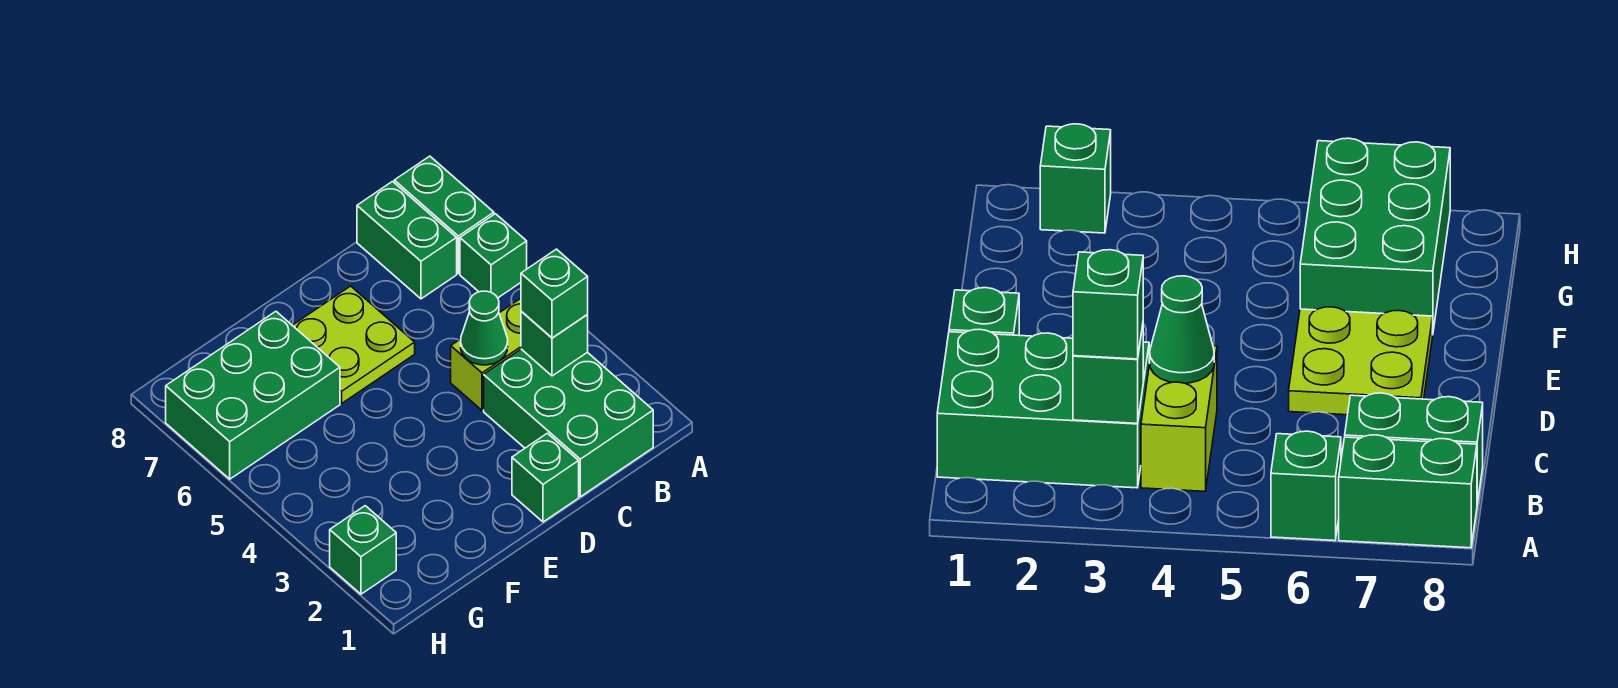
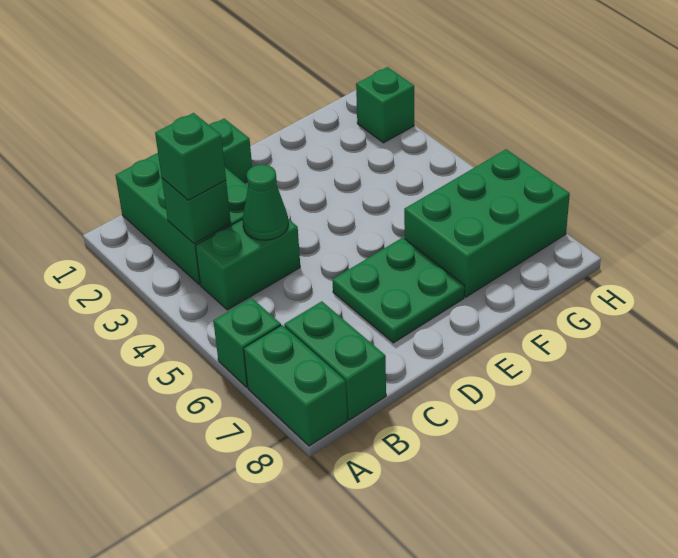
lime brick B4:C4 level 1 -> green brick B4:C4 level 1
lime plate D6:E7 level 1 -> green plate D6:E7 level 1

